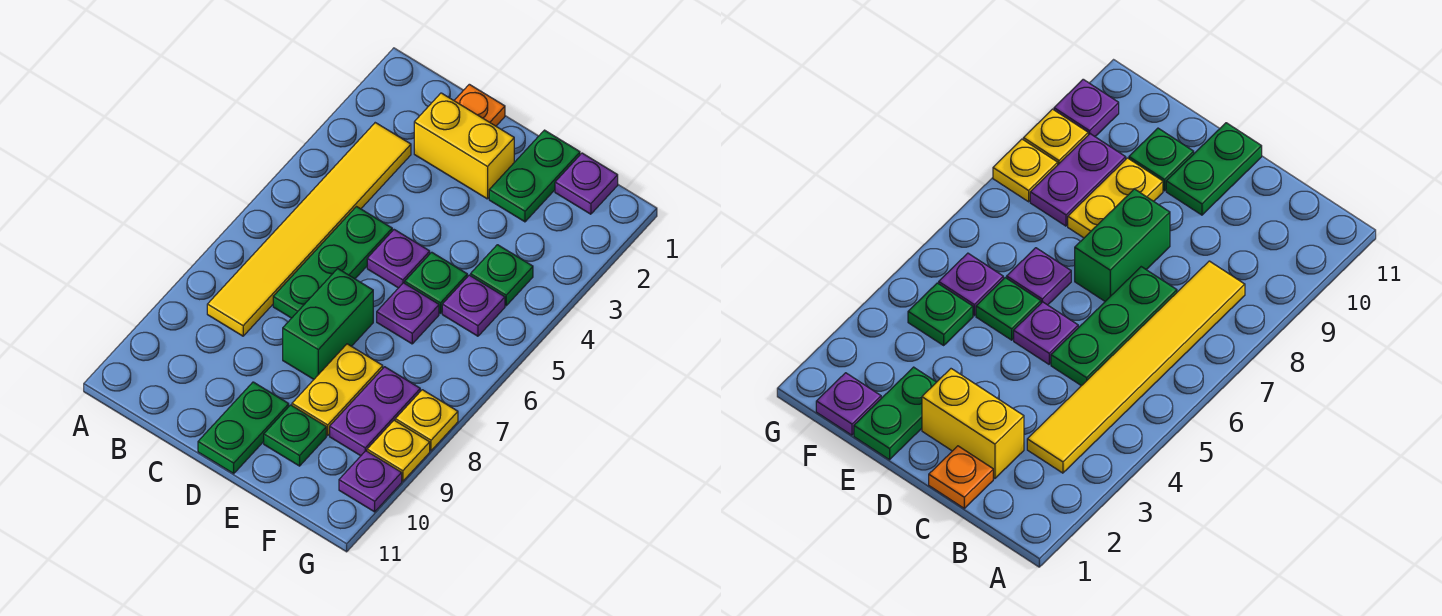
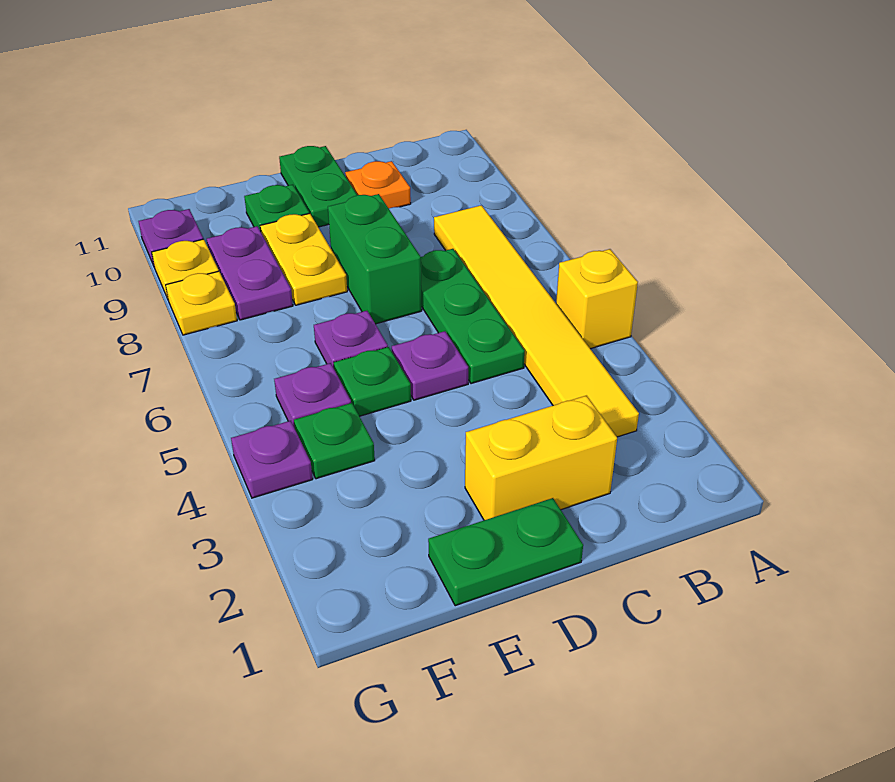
none -> yellow brick A5 level 1
orange plate C1 level 1 -> orange plate C10 level 1
green plate E1:E2 level 1 -> green plate D1:E1 level 1
purple plate F1 level 1 -> purple plate G4 level 1

